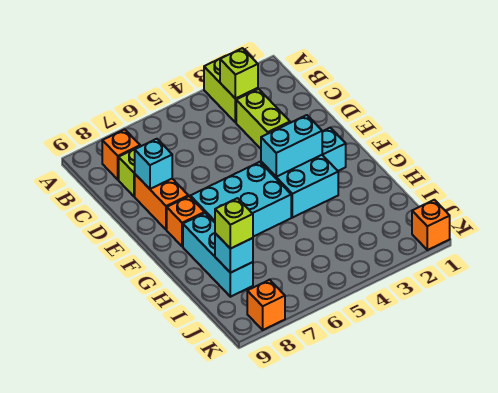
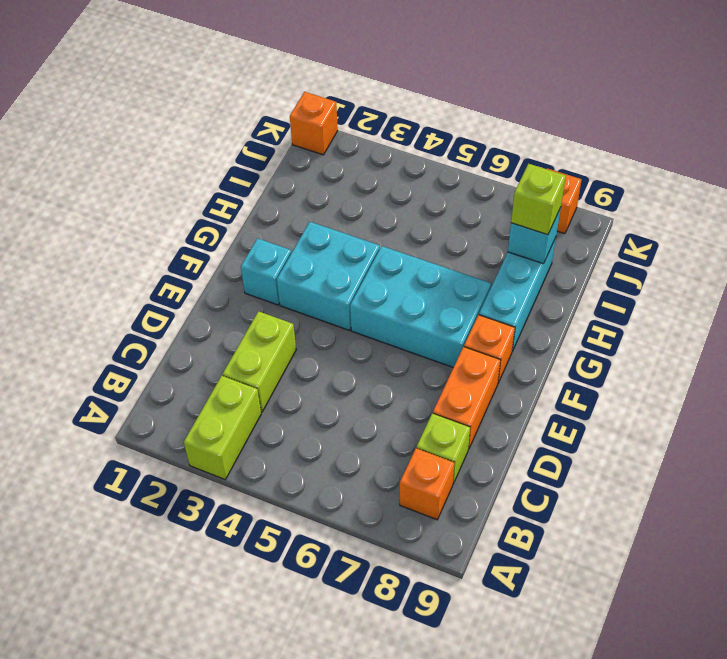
lime brick B3 level 2 -> none
cyan brick D8 level 2 -> none
cyan brick F3:F4 level 2 -> none

